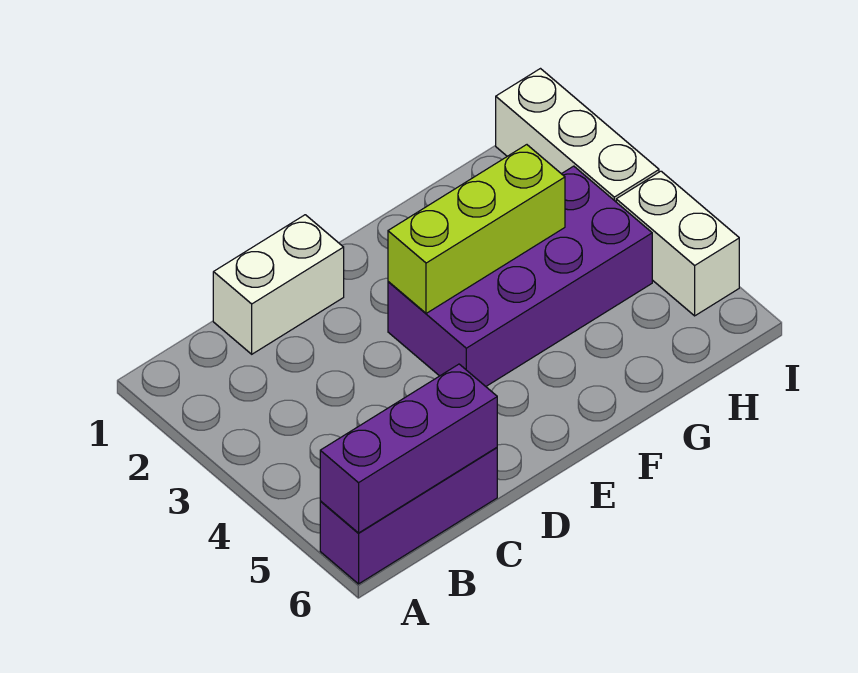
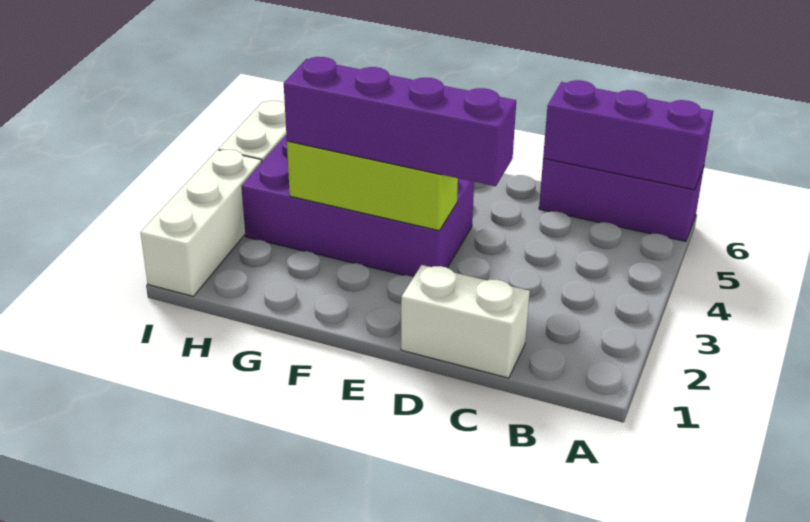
none -> purple brick D3:G3 level 3

